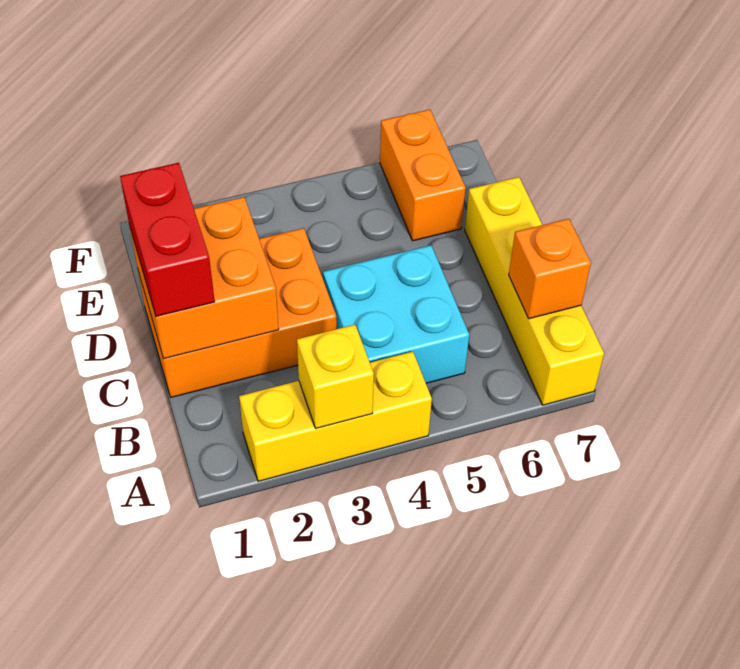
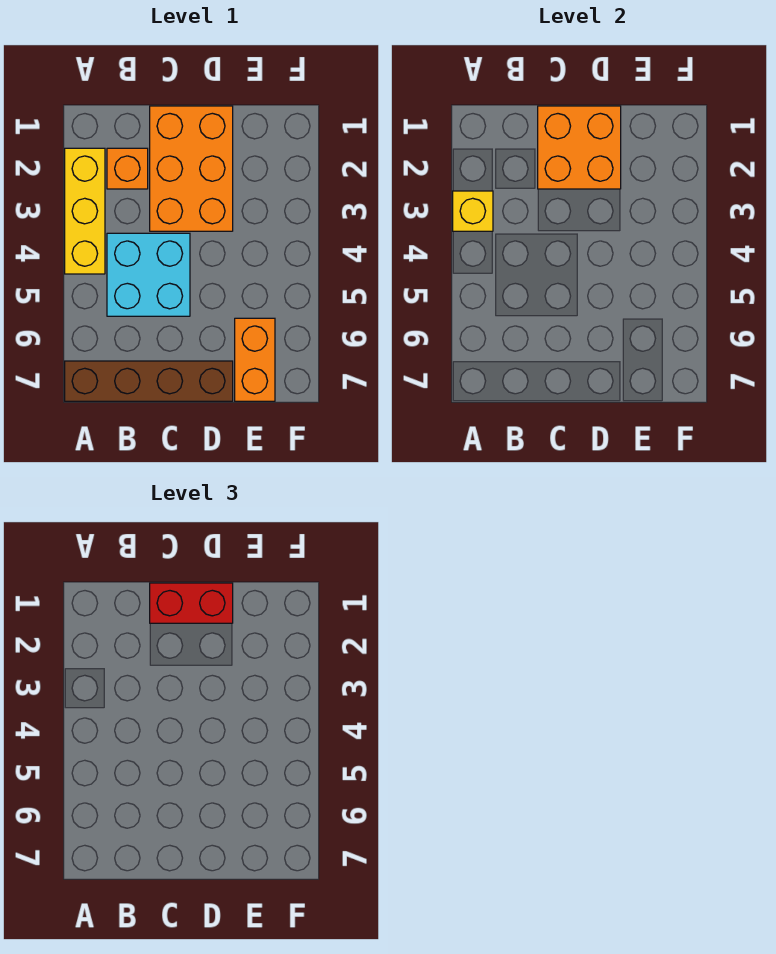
yellow brick A7:D7 level 1 -> brown brick A7:D7 level 1
orange brick B7 level 2 -> orange brick B2 level 1
orange brick E6:F6 level 1 -> orange brick E6:E7 level 1

